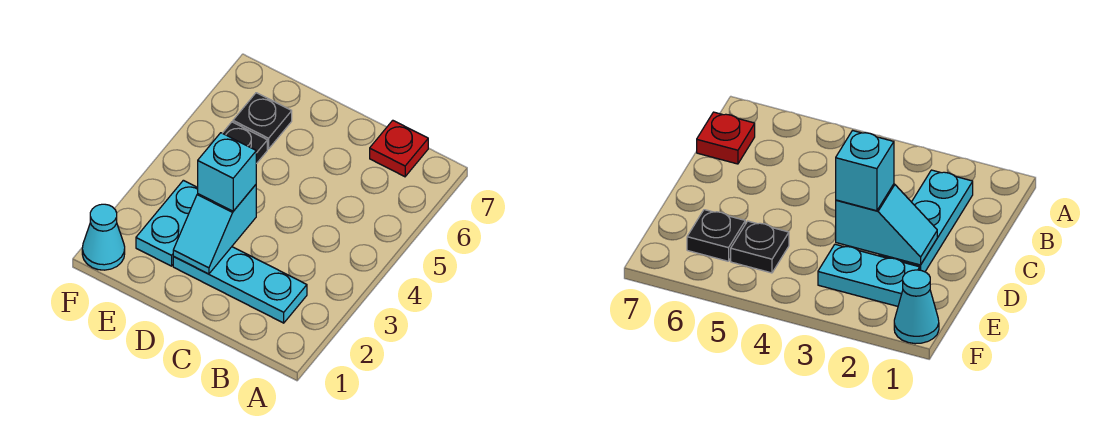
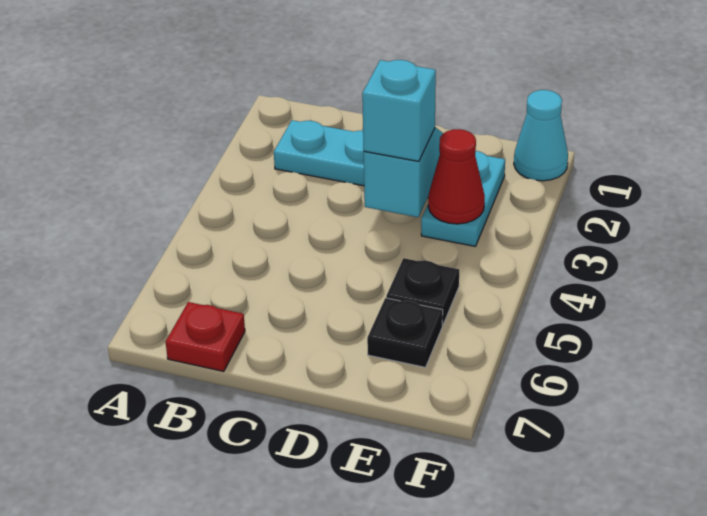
none -> red cone E3 level 2

